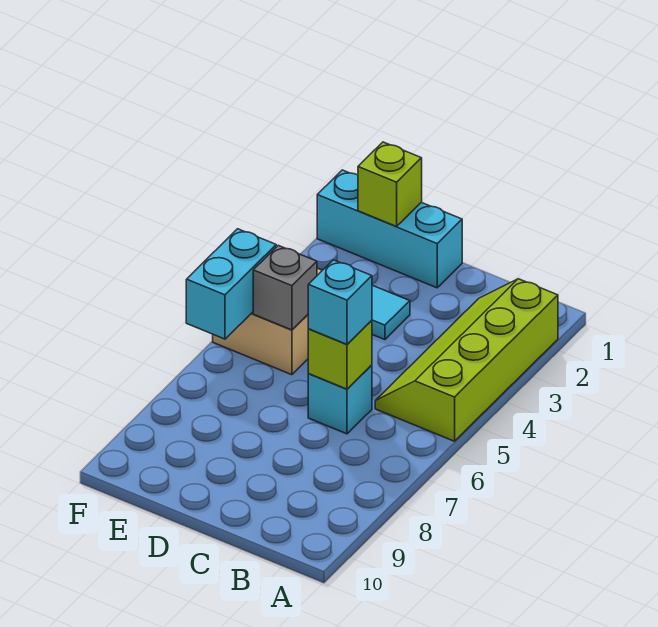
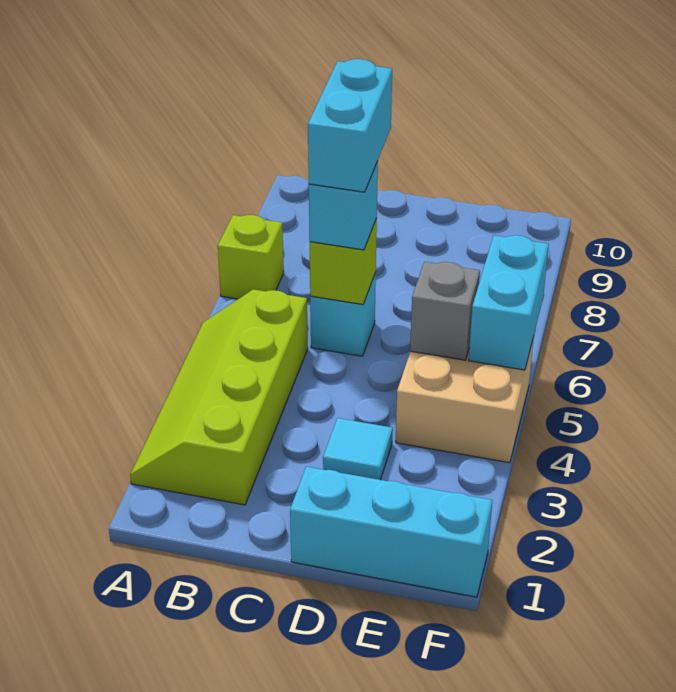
lime slope A2:B5 level 1 top A -> lime slope A2:B5 level 1 top B
none -> cyan brick C6:C7 level 4
lime brick E1 level 2 -> lime brick A7 level 1

